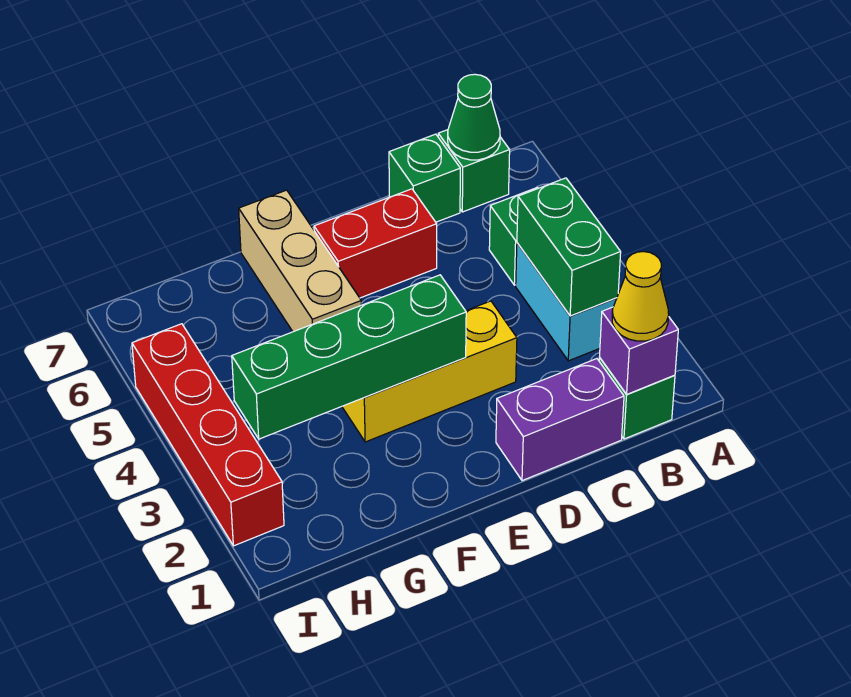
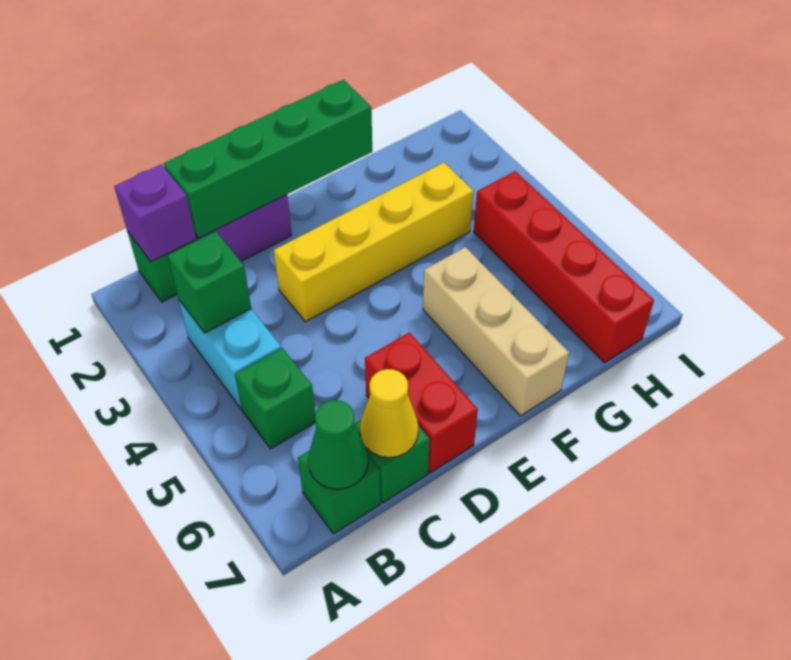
yellow cone B1 level 3 -> yellow cone C7 level 2
green brick B3:B4 level 2 -> green brick B3 level 2
yellow brick D3:F3 level 1 -> yellow brick D3:G3 level 1
red brick D6:E6 level 1 -> red brick D6:D7 level 1
green brick E3:H3 level 2 -> green brick C1:F1 level 2
red brick I2:I5 level 1 -> red brick H4:H7 level 1

